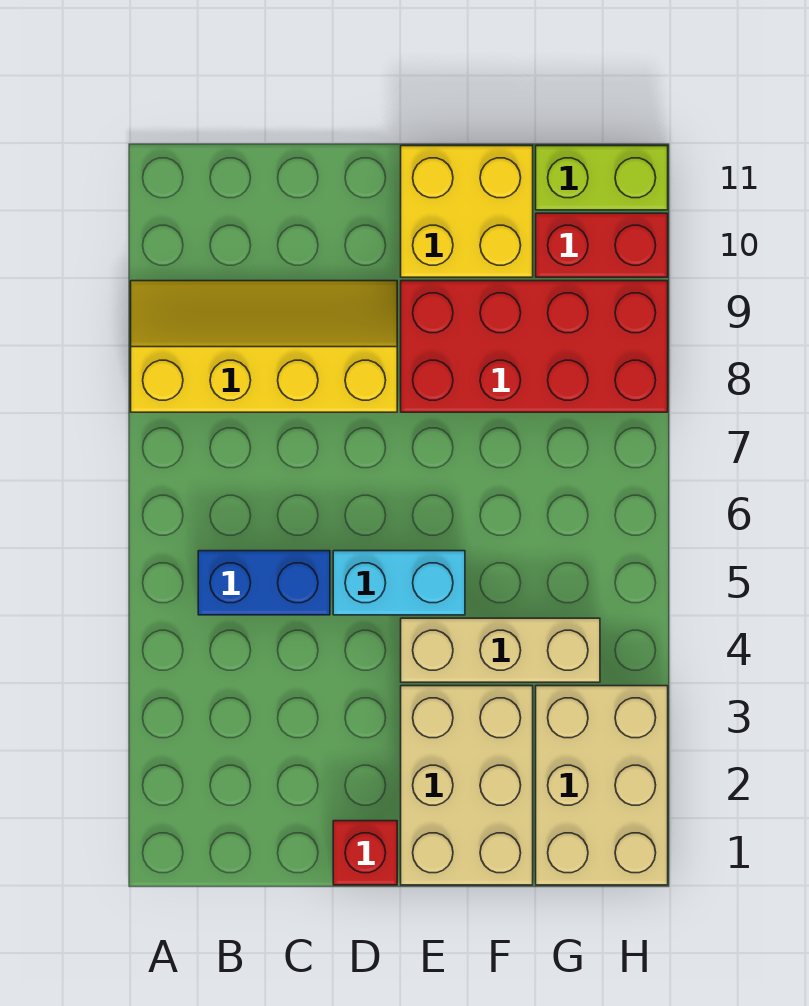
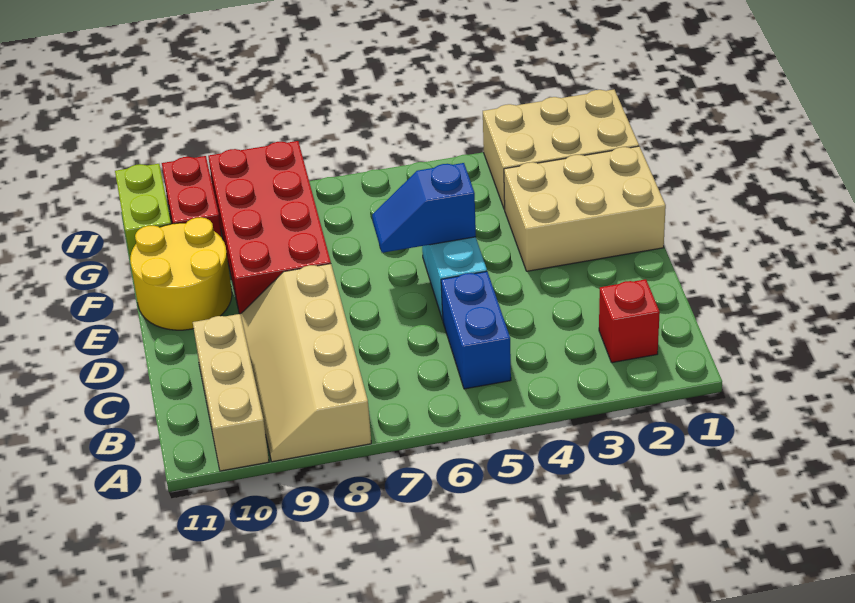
yellow slope A8:D9 level 1 top 8 -> tan slope A8:D9 level 1 top 8
red brick D1 level 1 -> red brick B2 level 1
tan brick E4:G4 level 1 -> tan brick A10:C10 level 1
none -> blue slope E5:E6 level 2 top 5
yellow brick E10:F11 level 1 -> yellow round brick E10:F11 level 1

